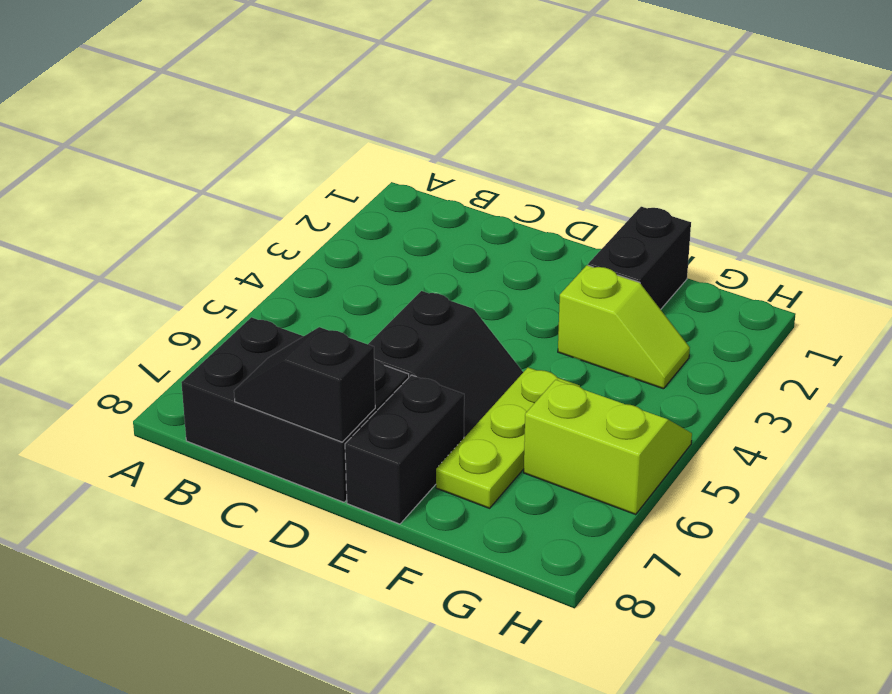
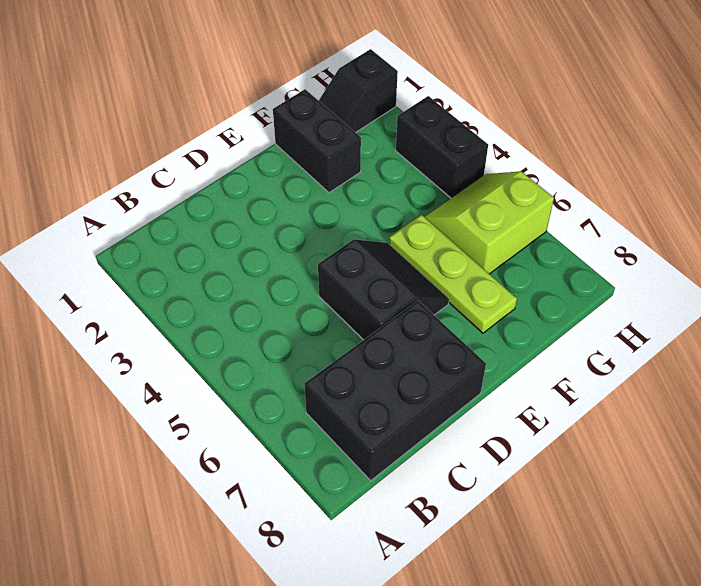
black slope C8:D8 level 2 top D -> black slope G1:H1 level 1 top H
black brick E7:E8 level 1 -> black brick H3:H4 level 1
lime slope F3:G3 level 1 top F -> none

